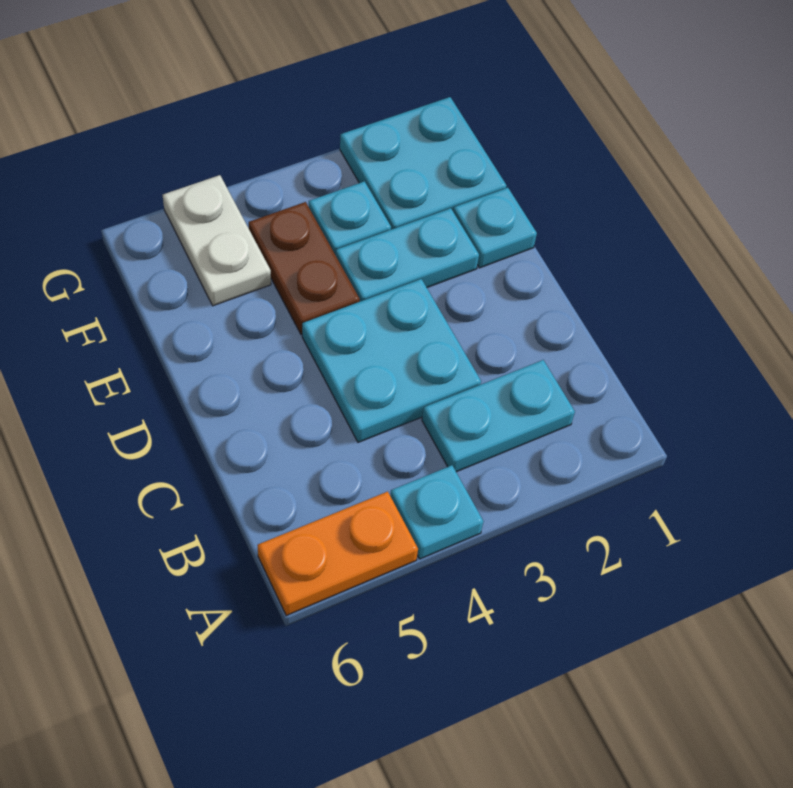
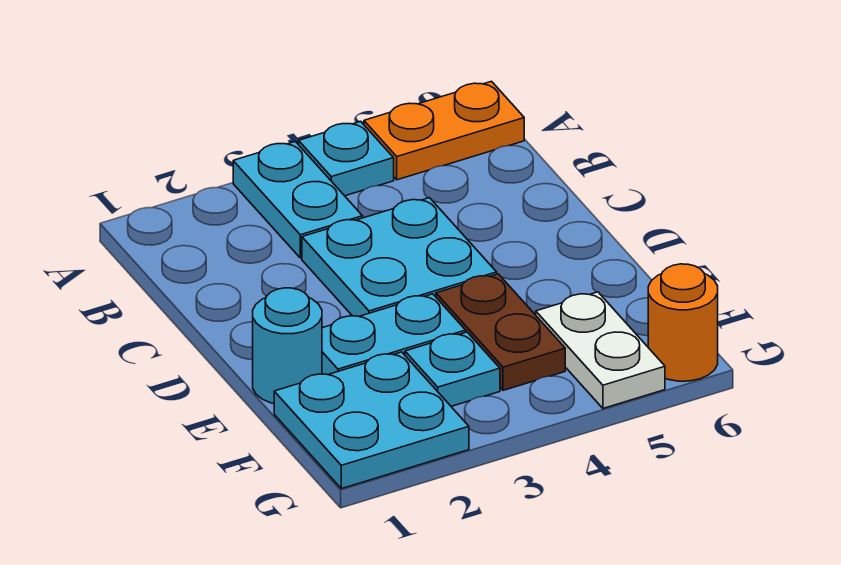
cyan plate B2:B3 level 1 -> cyan plate A3:B3 level 1
cyan plate E1 level 1 -> cyan round brick E1 level 1
none -> orange round brick G6 level 1

